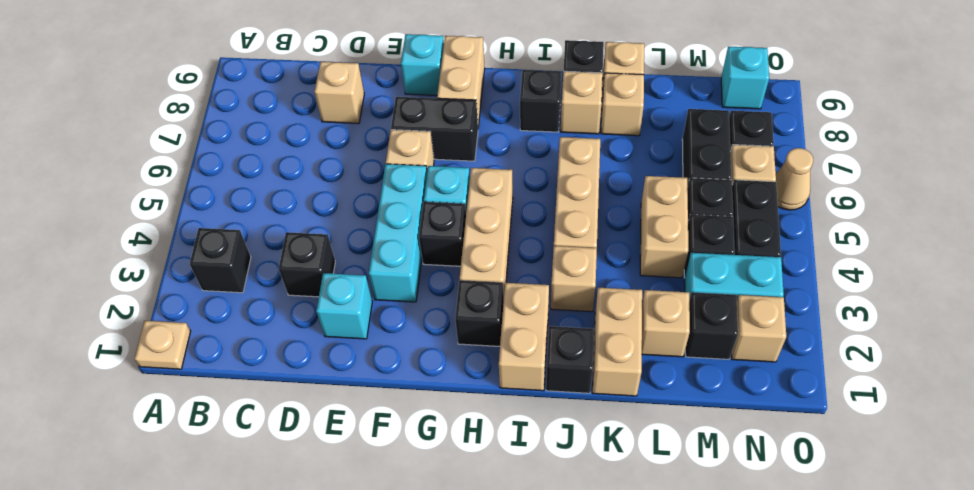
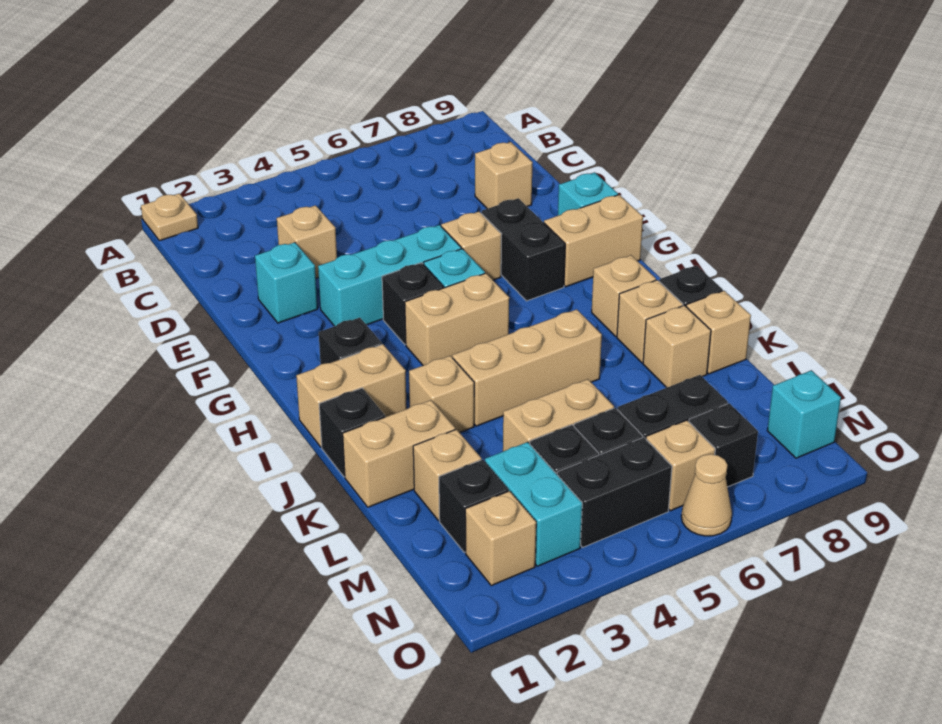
black brick B3 level 1 -> none
black brick D3 level 1 -> tan brick D3 level 1
tan brick H3:H5 level 1 -> tan brick H4:H5 level 1
black brick I8 level 1 -> tan brick I8 level 1

